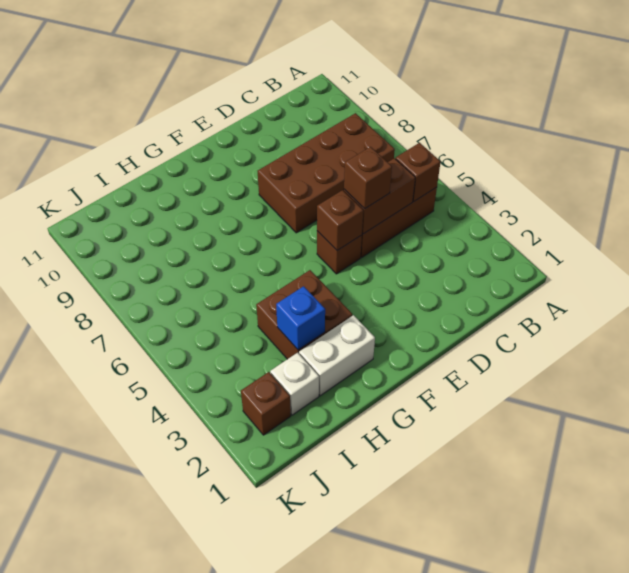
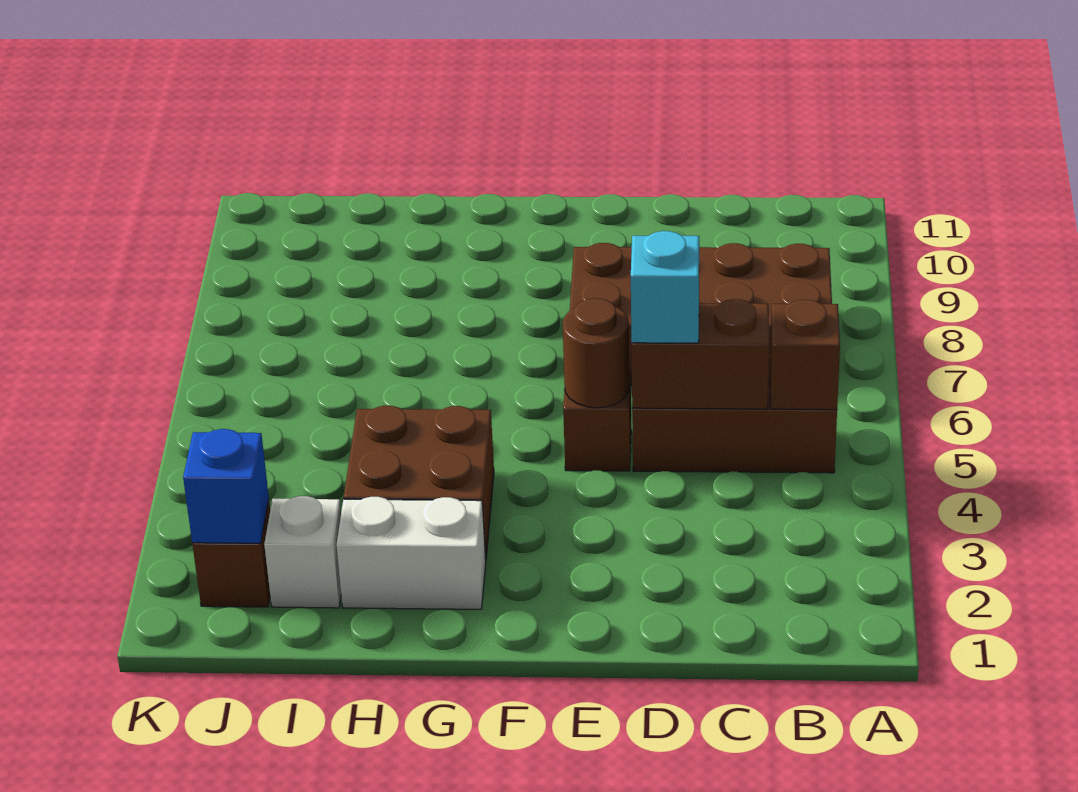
brown brick D5 level 3 -> cyan brick D5 level 3
brown brick E5 level 2 -> brown round brick E5 level 2
blue brick H3 level 2 -> blue brick J2 level 2

